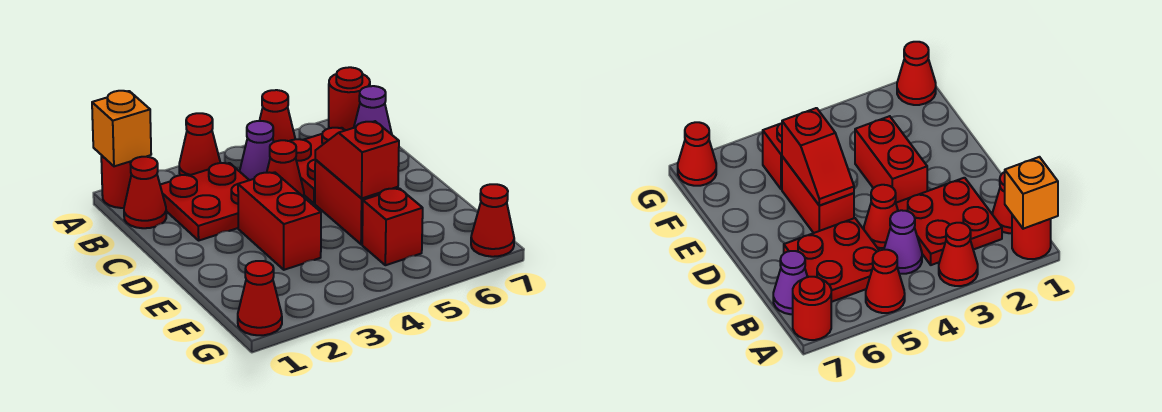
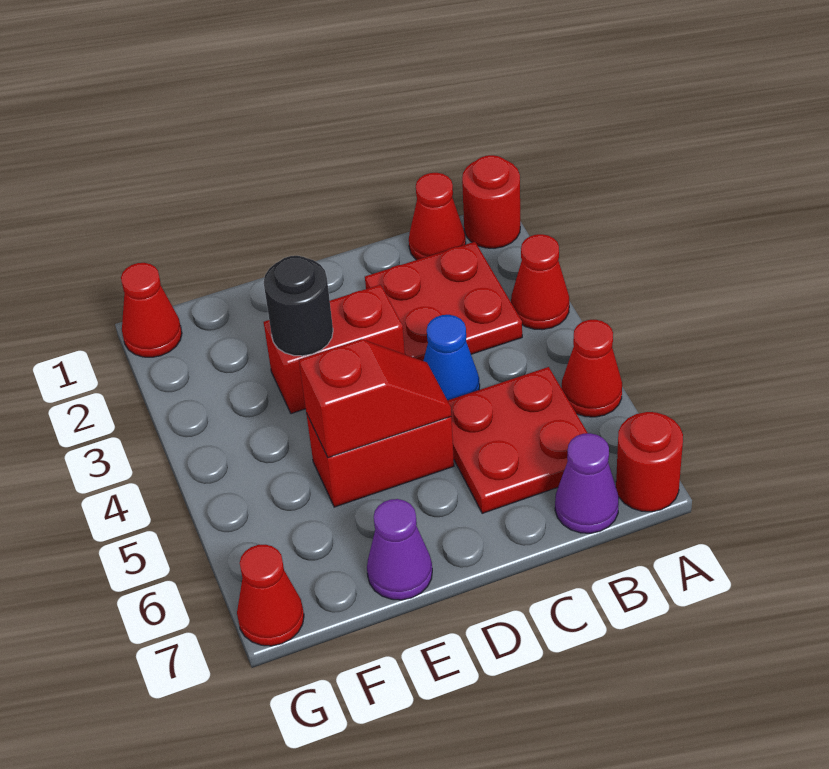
orange brick A1 level 2 -> none
purple cone B4 level 1 -> purple cone E7 level 1
red cone C4 level 1 -> blue cone C4 level 1
none -> black round brick E3 level 2
red brick F5 level 1 -> none

